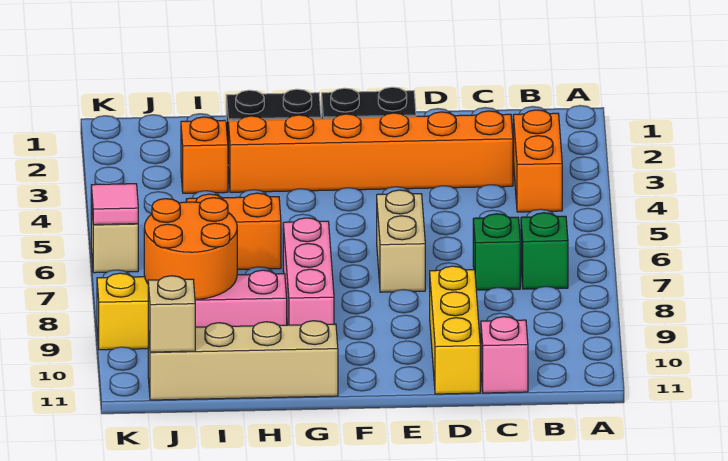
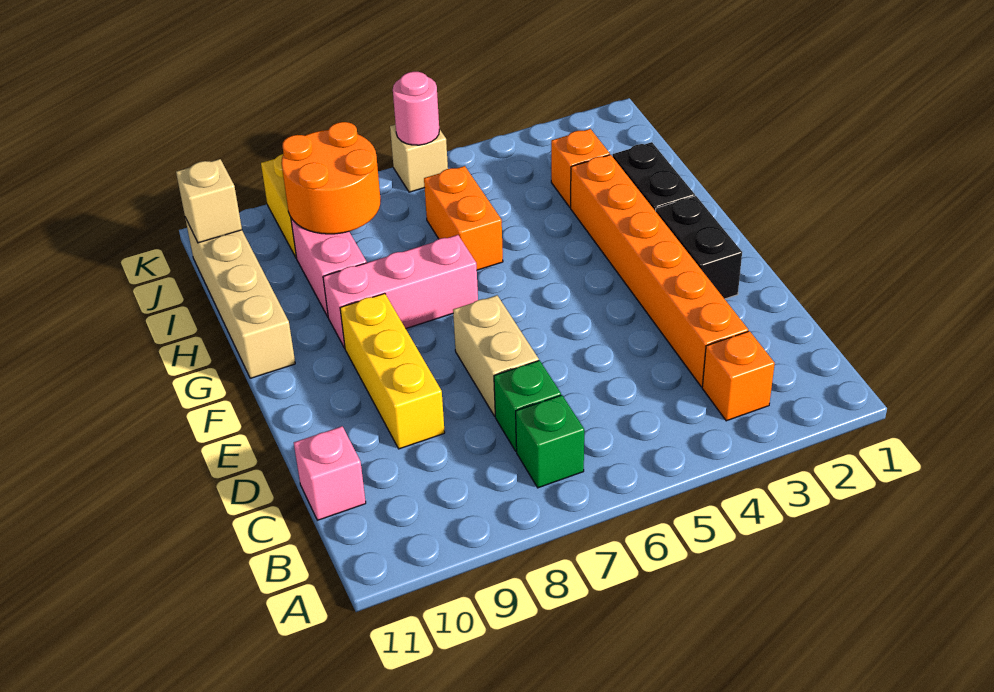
orange brick B3:B4 level 1 -> orange brick B3 level 1
yellow brick D9:D11 level 1 -> yellow brick D9:F9 level 1
tan brick E6:E7 level 1 -> tan brick D7:E7 level 1
pink tile K6 level 2 -> pink round brick K6 level 2

